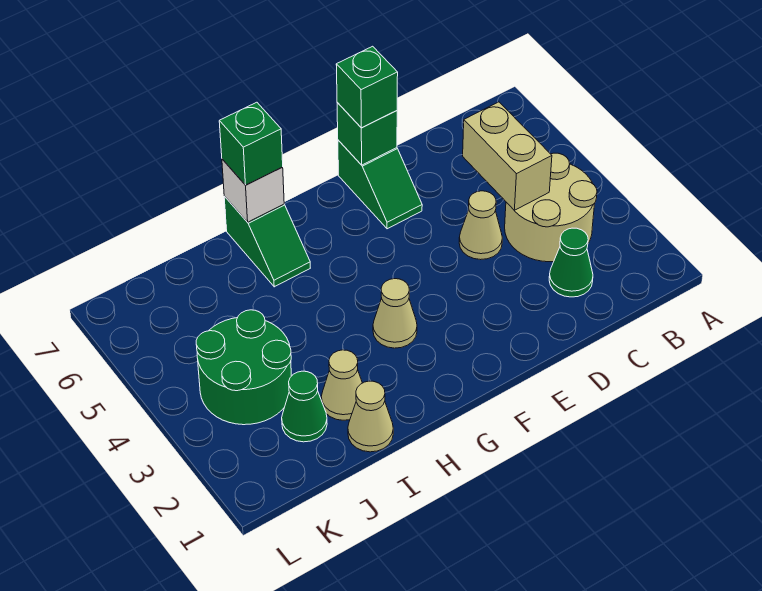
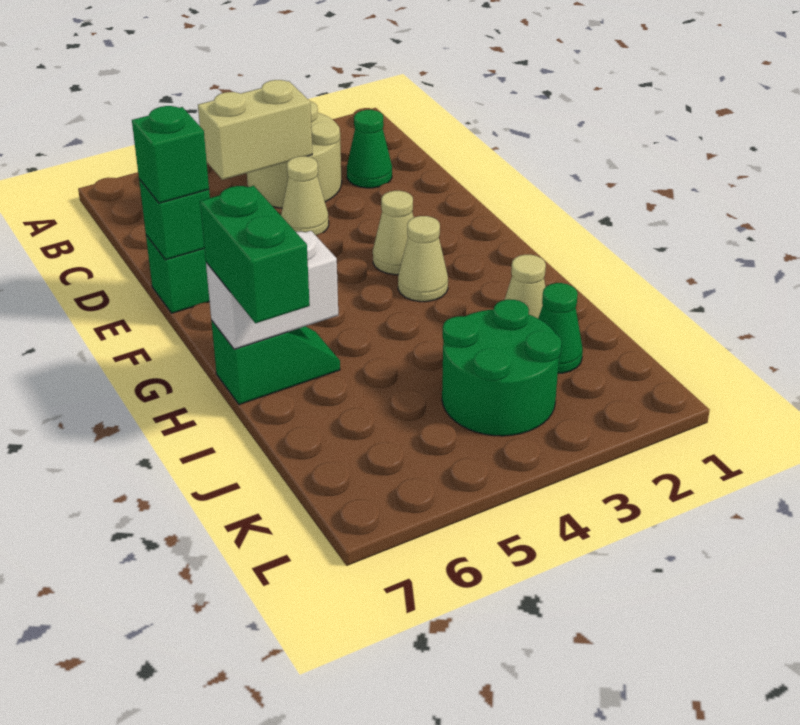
white brick H7 level 2 -> white brick H6:H7 level 2
green brick H7 level 3 -> green brick H7:I7 level 3
tan cone I1 level 1 -> tan cone F3 level 1

